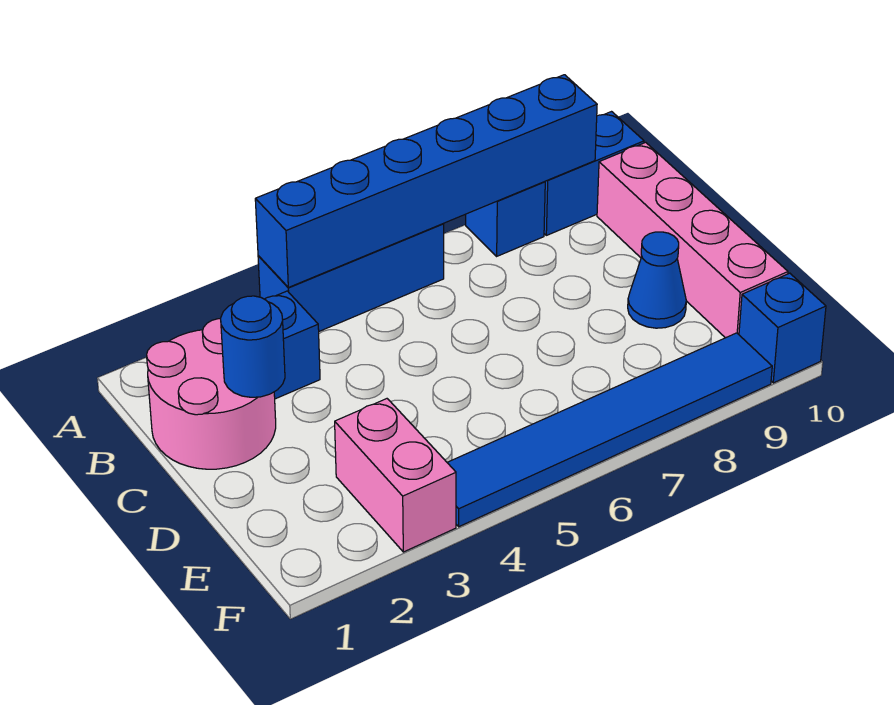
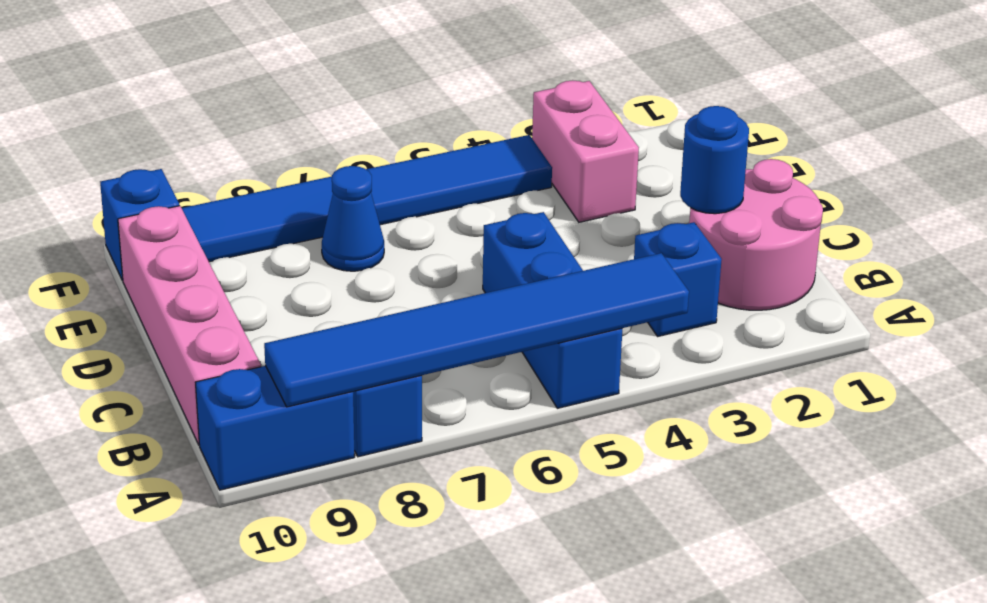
blue brick A4:A6 level 1 -> blue brick A5:C5 level 1
blue brick A4:A9 level 2 -> blue tile A4:A9 level 2
blue cone D9 level 1 -> blue cone E7 level 1

